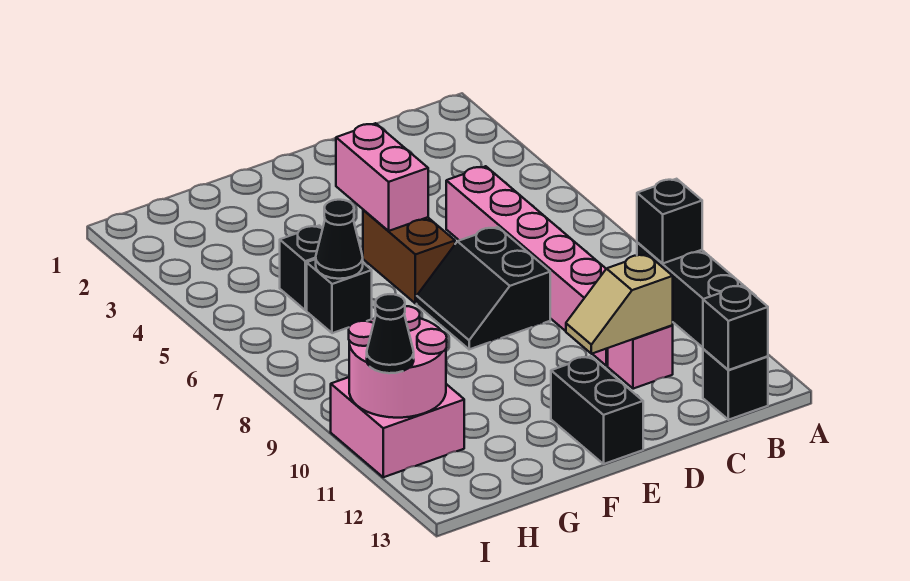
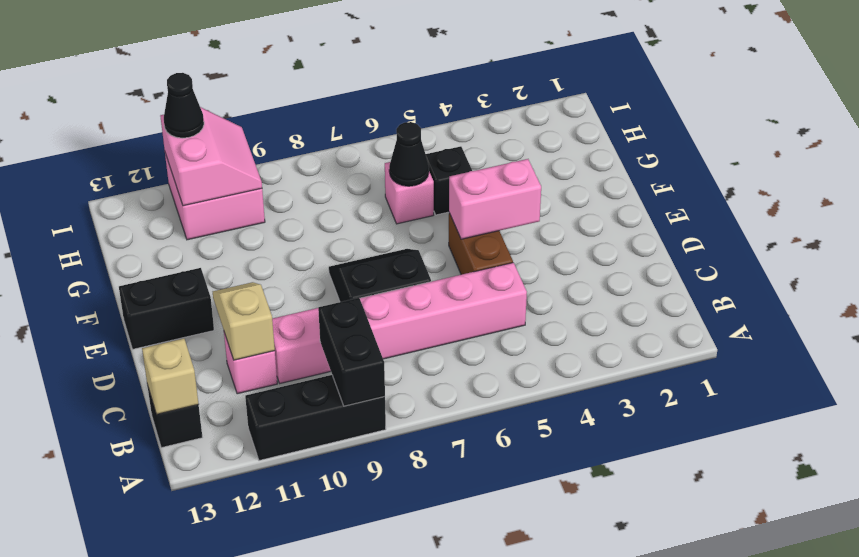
black brick A9 level 2 -> black brick A9:B9 level 2
black brick B13 level 2 -> tan brick B13 level 2
brown brick E5:E6 level 1 -> brown brick D5:E5 level 1
black brick G6 level 1 -> pink brick G6 level 1
pink round brick H10:I11 level 2 -> pink slope H10:I11 level 2 top 11

